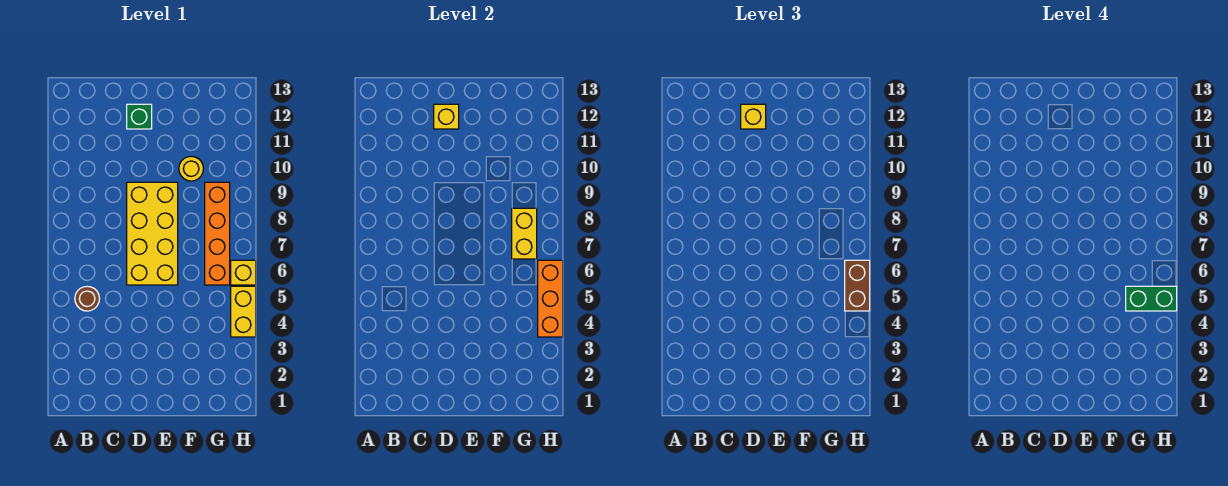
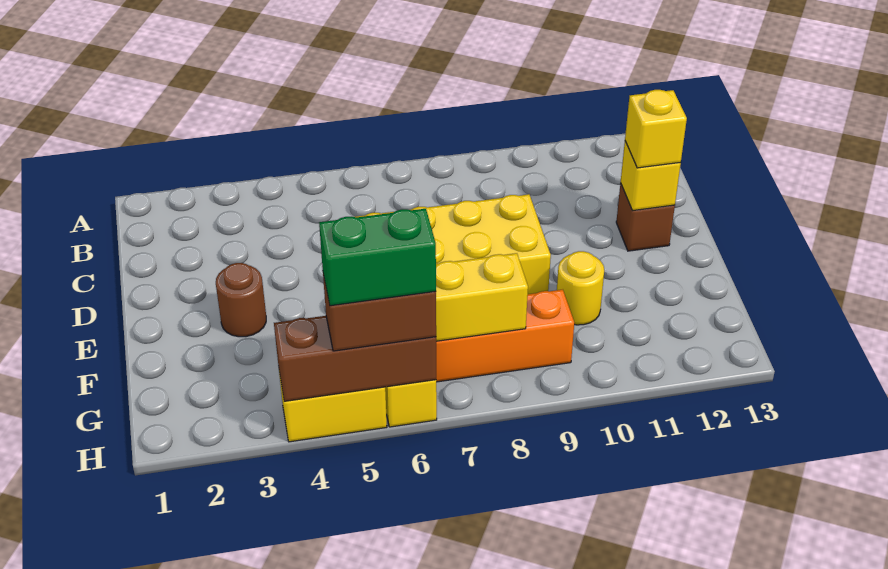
brown round brick B5 level 1 -> brown round brick E3 level 1
green brick D12 level 1 -> brown brick D12 level 1
green brick G5:H5 level 4 -> green brick H5:H6 level 4
orange brick H4:H6 level 2 -> brown brick H4:H6 level 2

